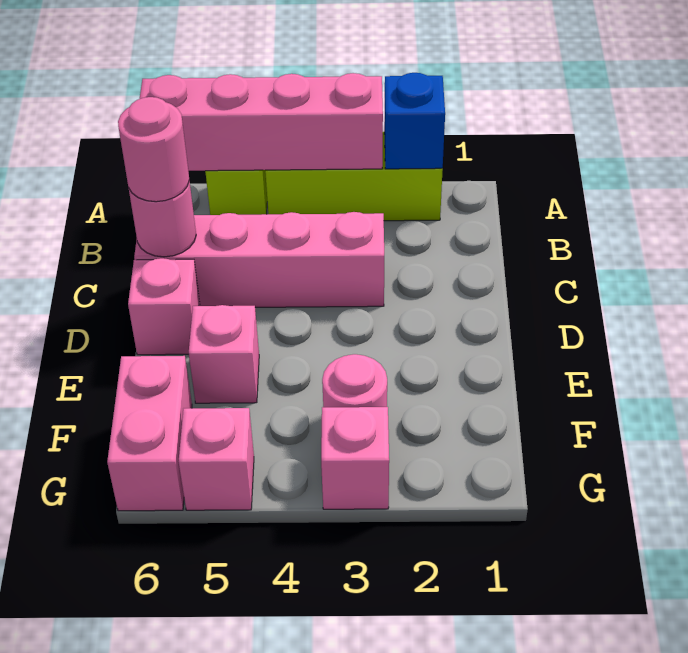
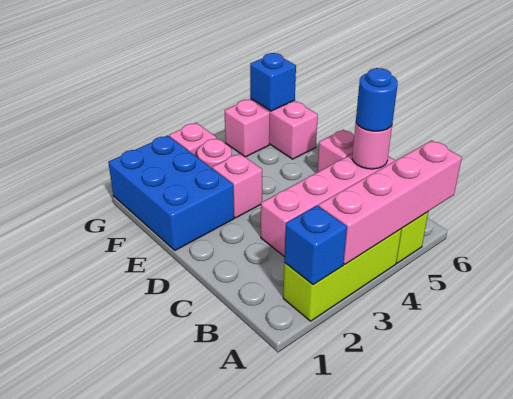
pink round brick C6 level 3 -> blue round brick C6 level 3
none -> blue brick E1:G2 level 1
pink brick E5 level 1 -> pink brick E3 level 1
none -> blue brick G6 level 2

